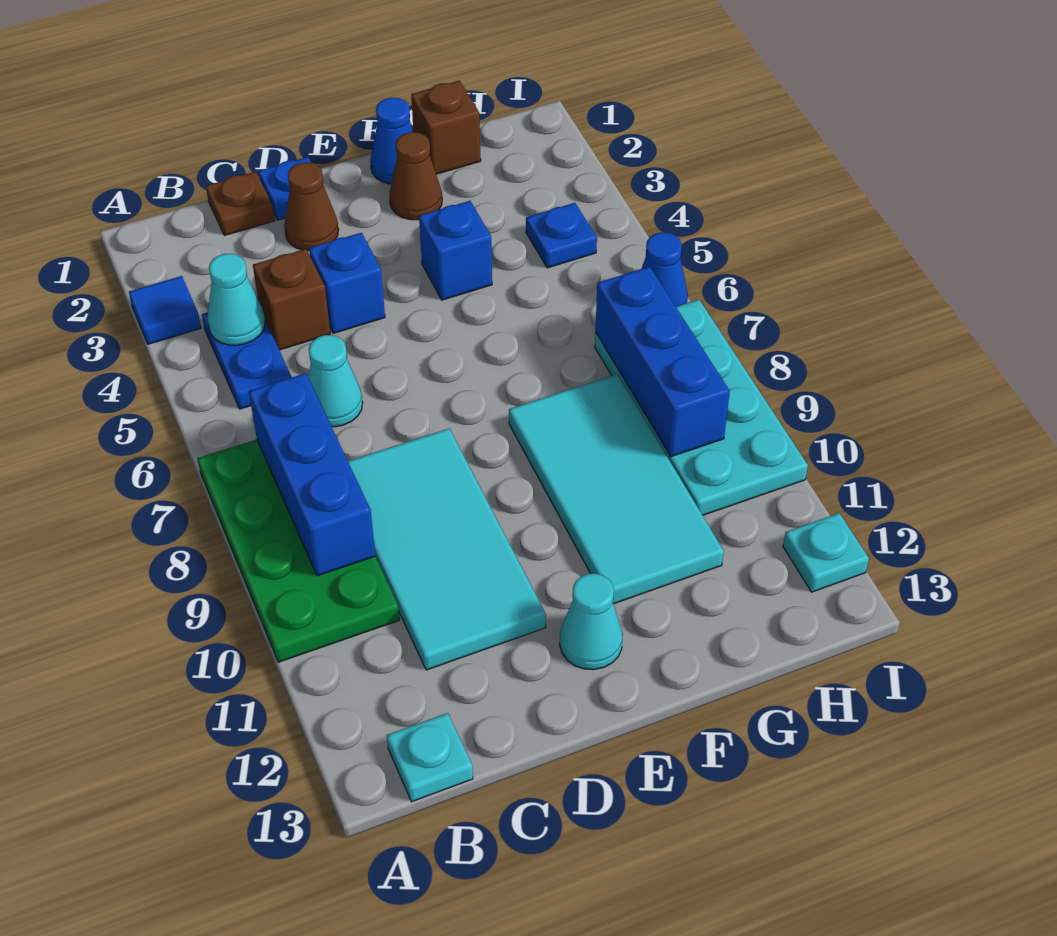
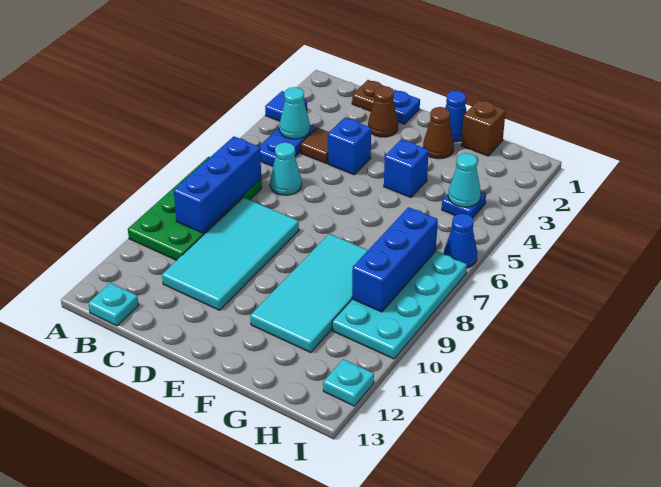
brown brick C4 level 1 -> brown tile C4 level 1
cyan cone E12 level 1 -> cyan cone H4 level 2

